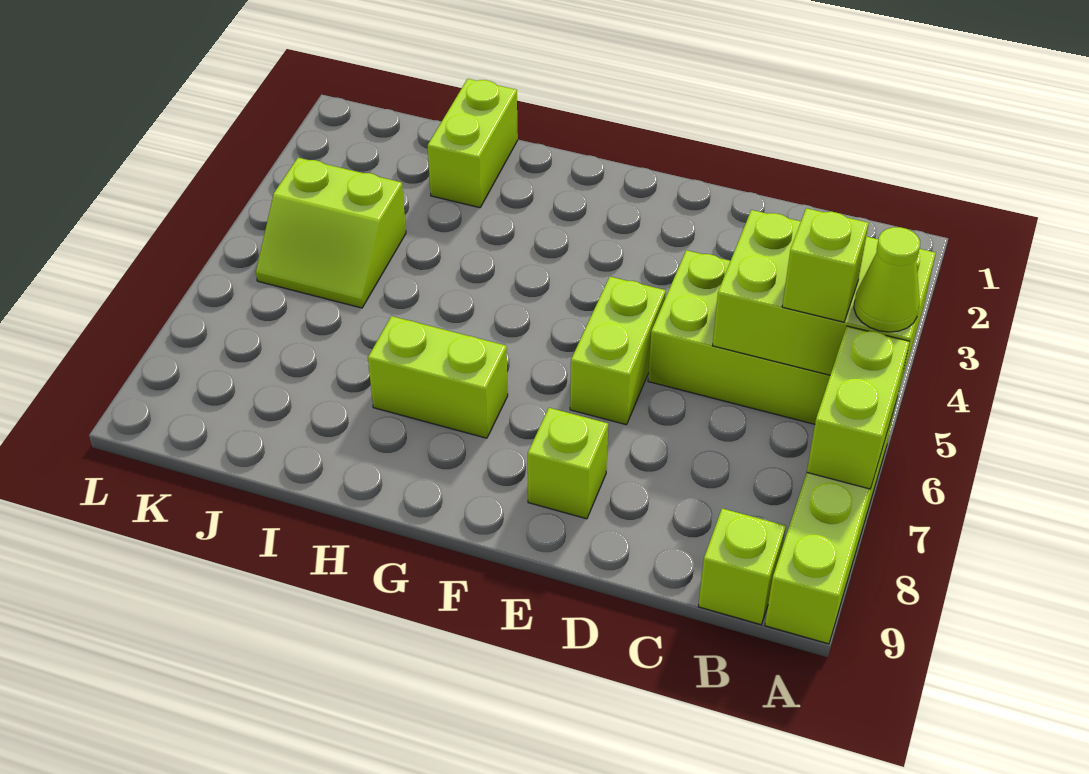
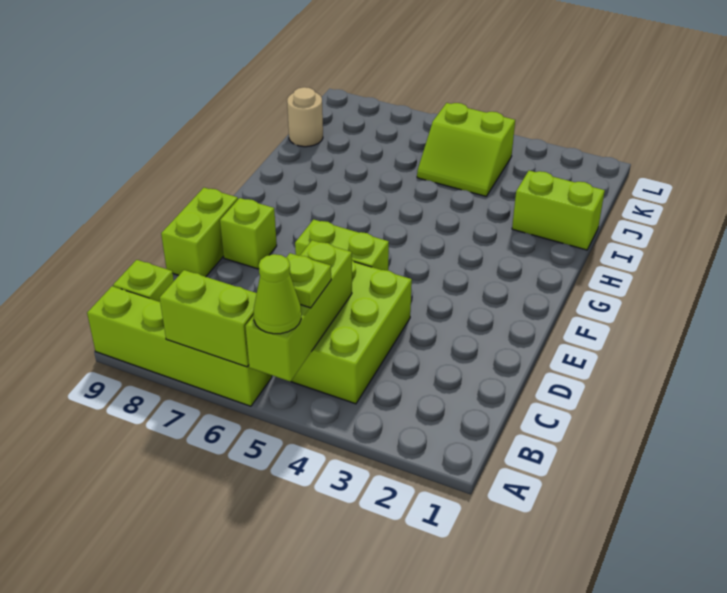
lime brick A4:C5 level 2 -> lime brick A5:C5 level 2
lime brick B5 level 3 -> lime plate B5 level 3
lime brick G7:H7 level 1 -> lime brick D9:E9 level 1
lime slope J4:K5 level 1 top 4 -> lime slope J4:K5 level 1 top K
none -> tan round brick J9 level 1

